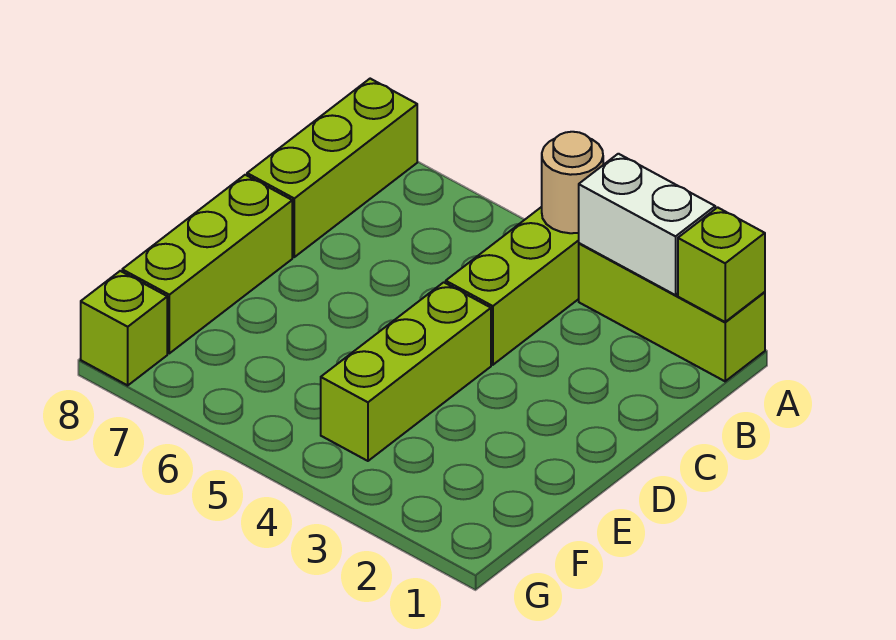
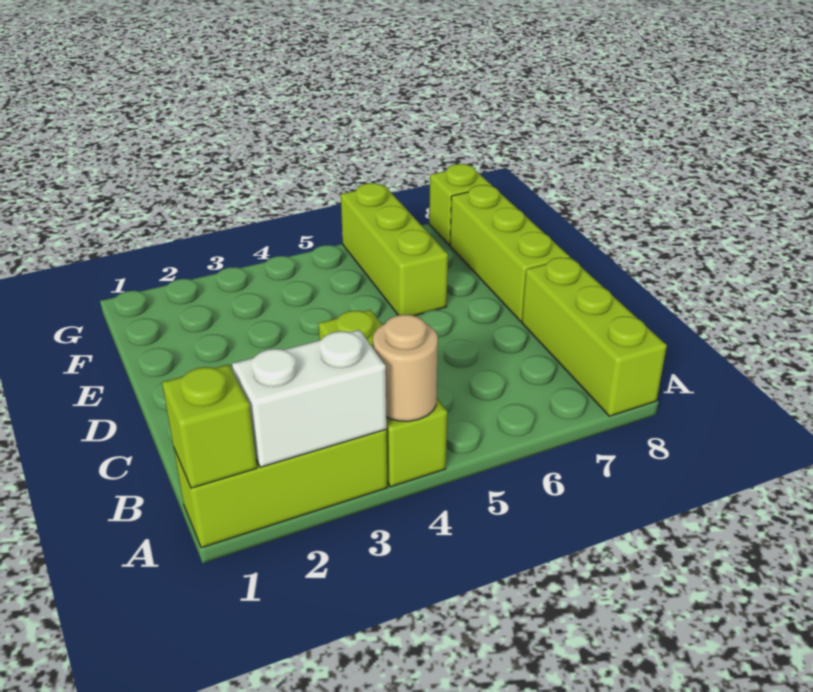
lime brick D4:F4 level 1 -> lime brick E6:G6 level 1

